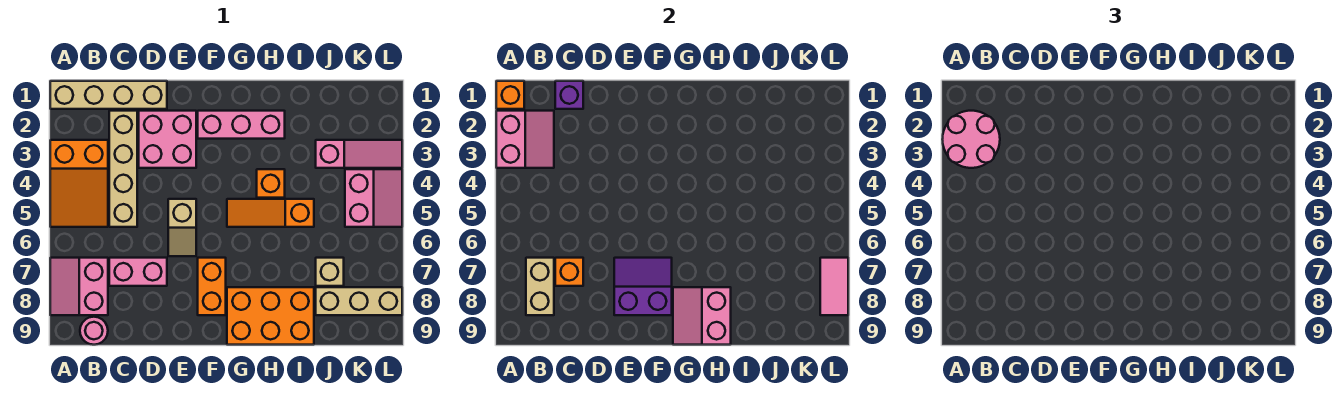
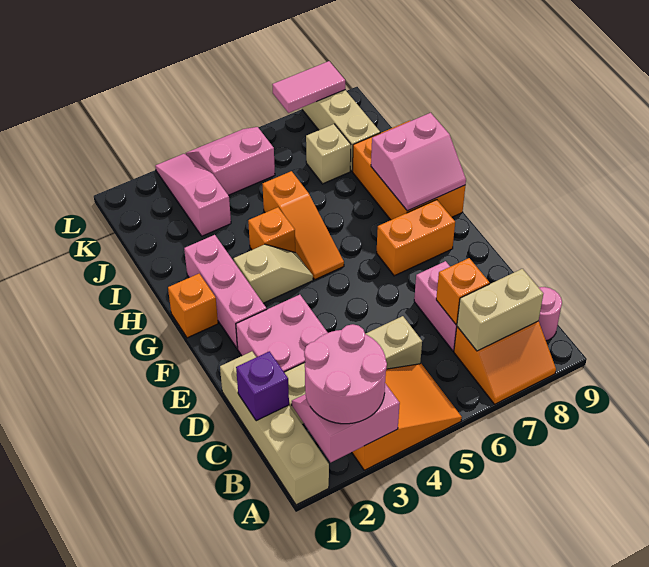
orange brick A1 level 2 -> orange brick G1 level 1
pink slope A7:B8 level 1 top B -> orange slope A7:B8 level 1 top B
tan slope E5:E6 level 1 top 5 -> tan slope G3:G4 level 1 top 3
purple slope E7:F8 level 2 top 8 -> none

